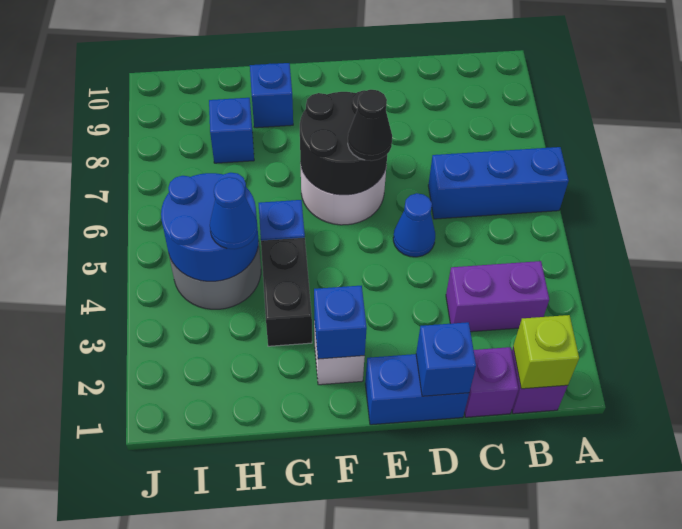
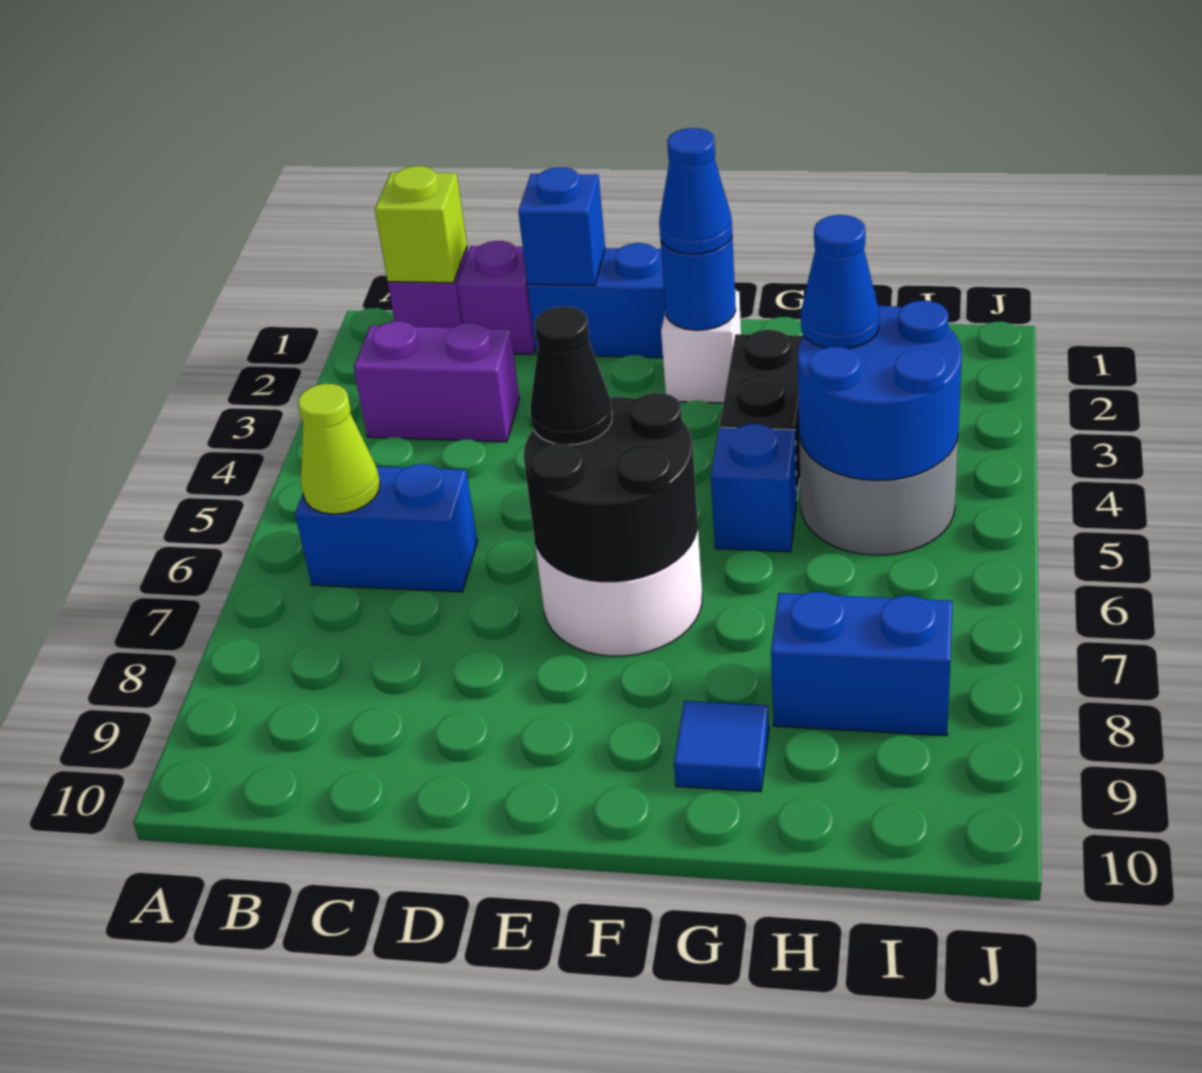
blue brick A6:C6 level 1 -> blue brick B6:C6 level 1
none -> lime cone B6 level 2
blue cone D5 level 1 -> blue cone F2 level 3
blue brick F2 level 2 -> blue round brick F2 level 2
blue brick G9 level 1 -> blue tile G9 level 1
blue brick H8 level 1 -> blue brick H8:I8 level 1

